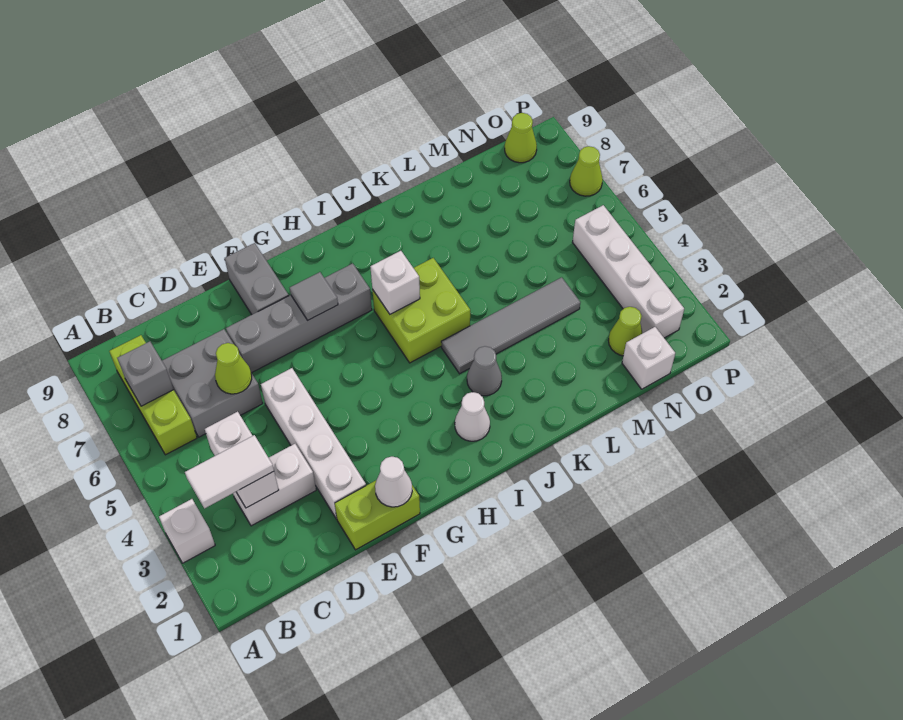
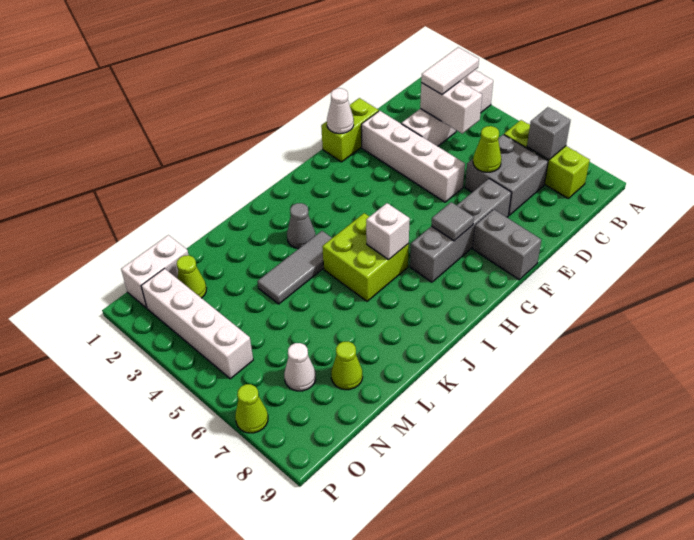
white cone I2 level 1 -> white cone N7 level 1
grey tile J4:M4 level 1 -> grey tile J4:L4 level 1
white brick N1 level 1 -> white brick N1:O1 level 1
lime cone O9 level 1 -> lime cone M8 level 1

